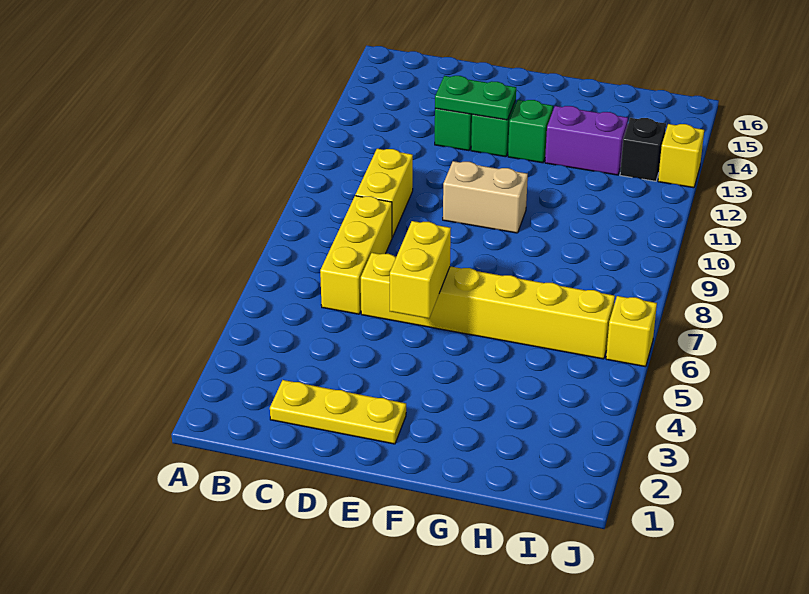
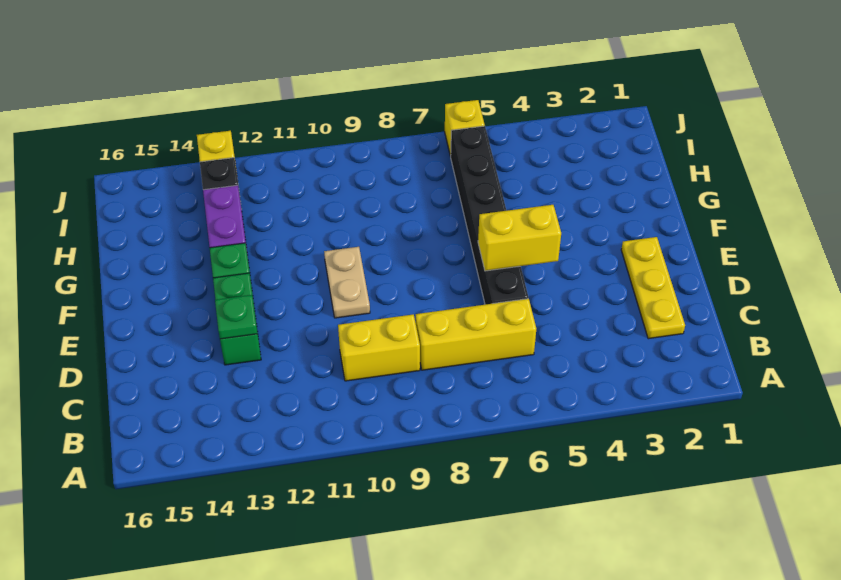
yellow brick D6:I6 level 1 -> black brick D6:I6 level 1
green plate D13:E13 level 2 -> green plate D13 level 2
tan brick E10:F10 level 1 -> tan plate E10:F10 level 1

